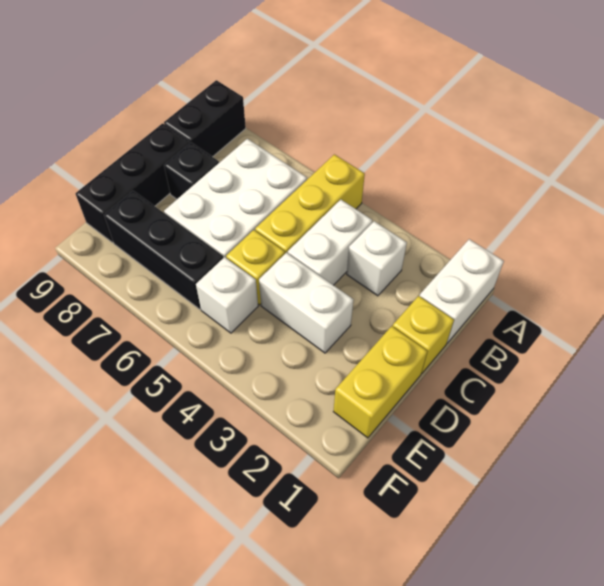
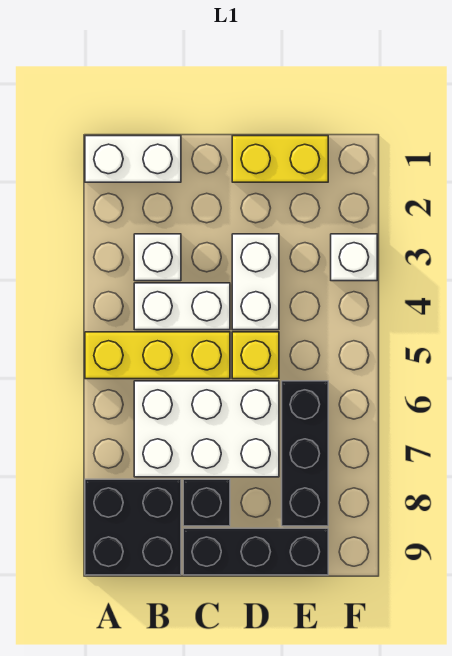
black brick A9:B9 level 1 -> black brick A8:B9 level 1
yellow brick C1 level 1 -> none
white brick E5 level 1 -> white brick F3 level 1

